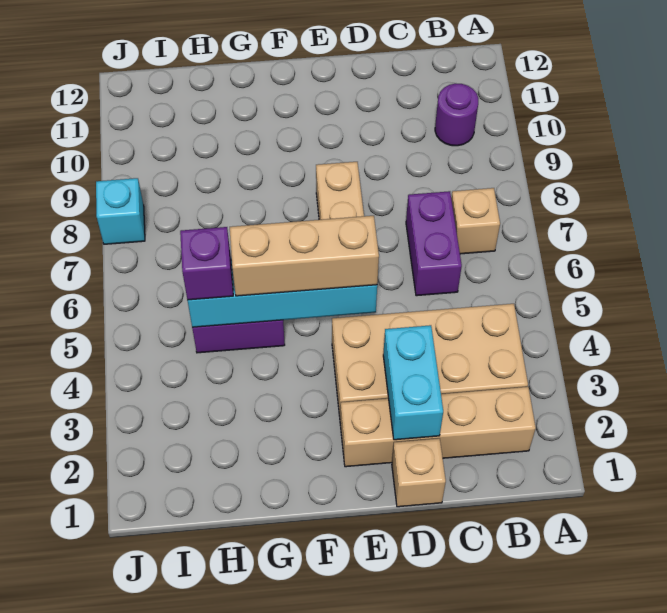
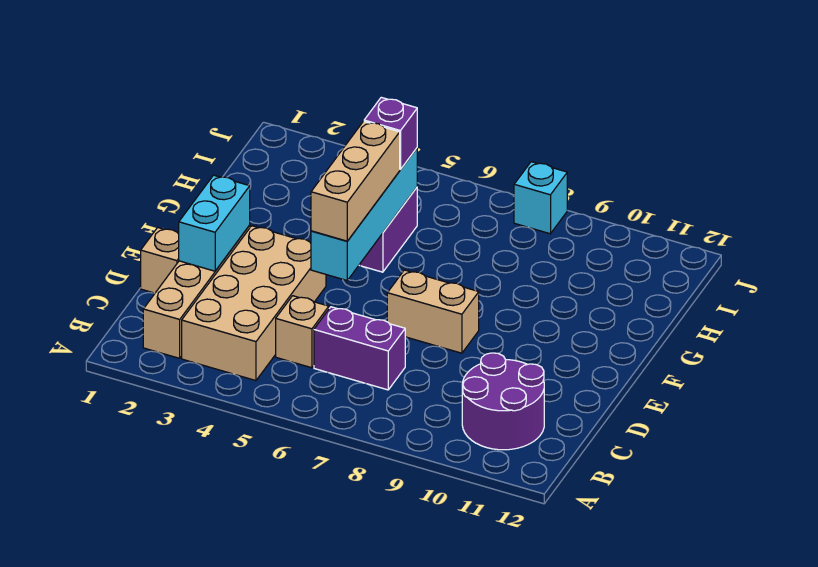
tan brick B7 level 1 -> tan brick C5 level 1
purple round brick B10 level 1 -> purple round brick B10:C11 level 1
cyan brick D2:D3 level 2 -> cyan brick D2:E2 level 2

